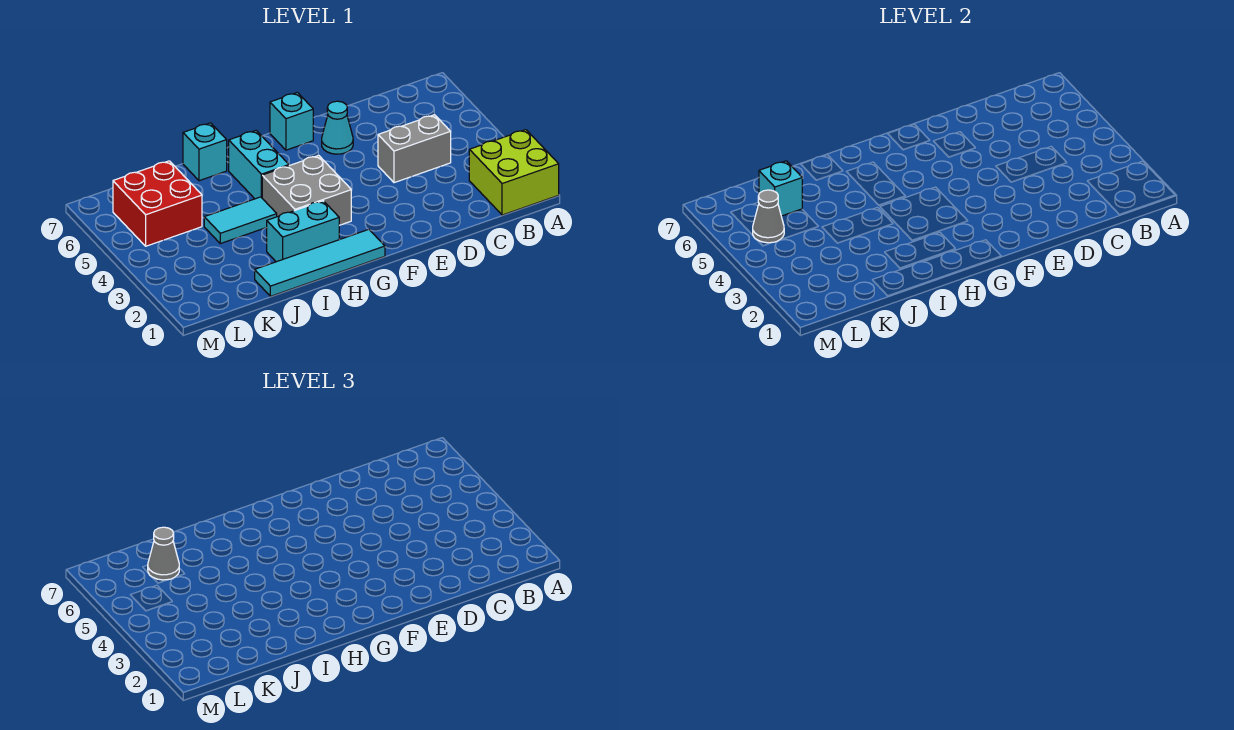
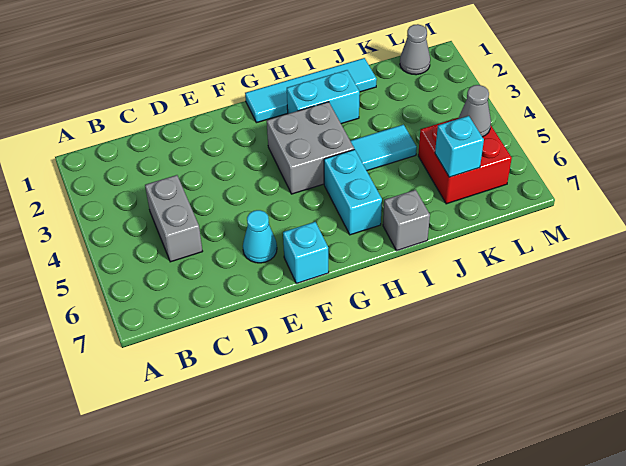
lime brick A1:B2 level 1 -> none
grey brick C4:D4 level 1 -> grey brick C4:C5 level 1
cyan brick I7 level 1 -> grey brick I7 level 1
grey cone K6 level 3 -> grey cone L1 level 1

